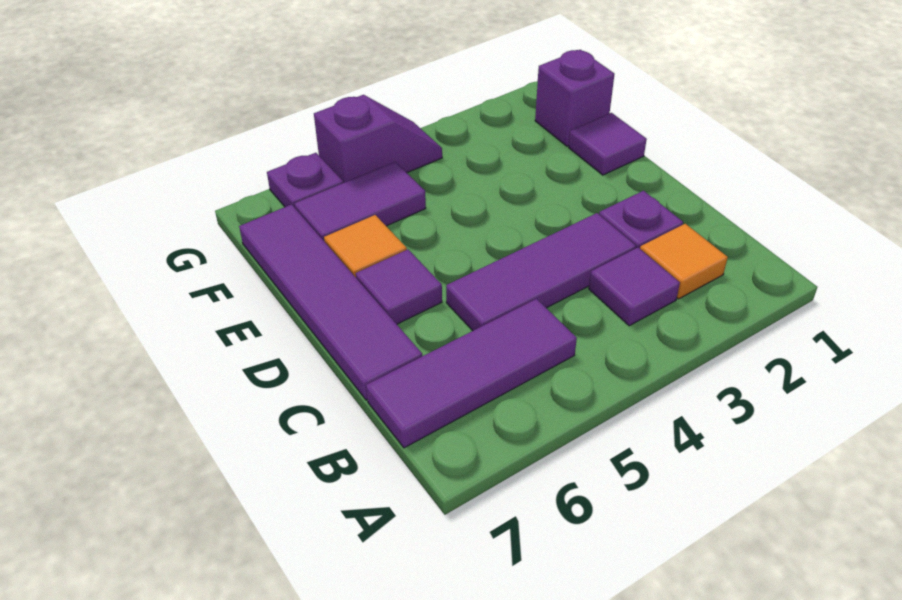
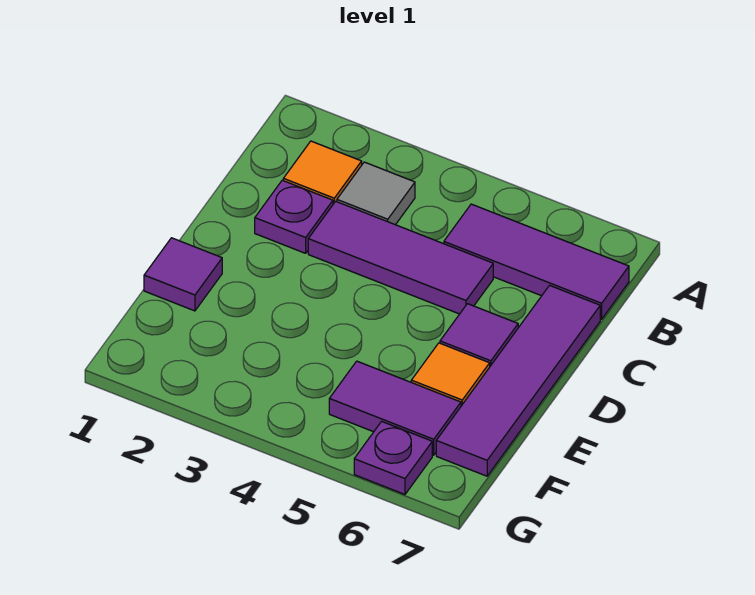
purple tile B3 level 1 -> grey tile B3 level 1
purple brick F1 level 1 -> none
purple slope G4:G5 level 1 top 5 -> none

